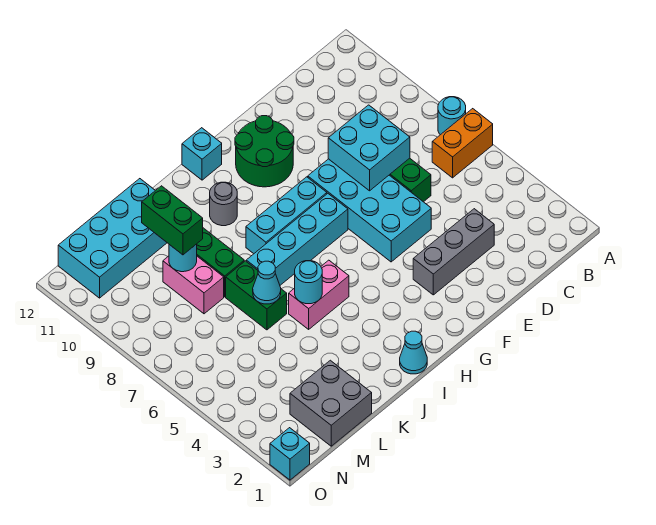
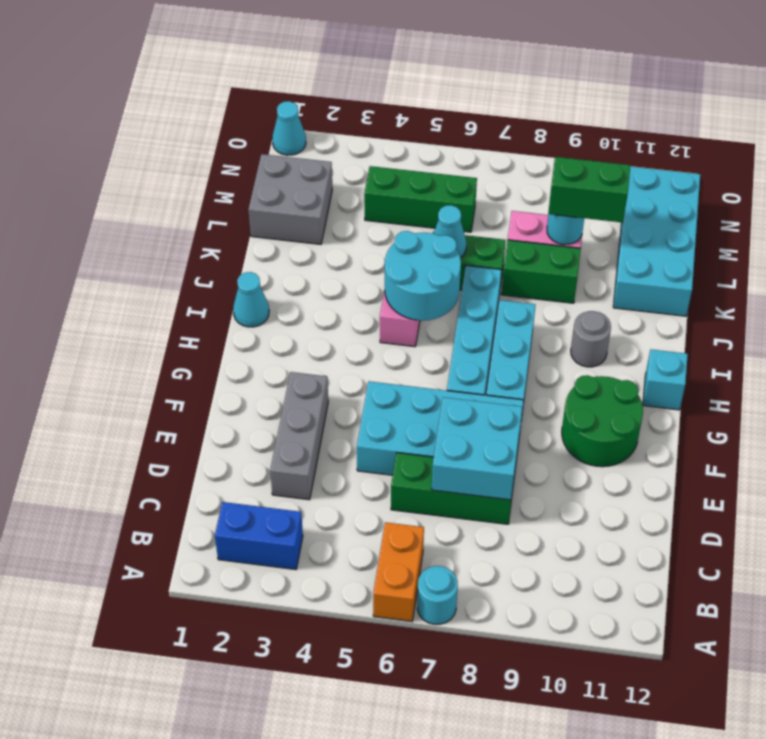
none -> blue brick B2:B3 level 1
cyan round brick J5 level 2 -> cyan round brick I5:J6 level 2
none -> green brick M4:M6 level 1
cyan brick O1 level 1 -> cyan cone O1 level 1

